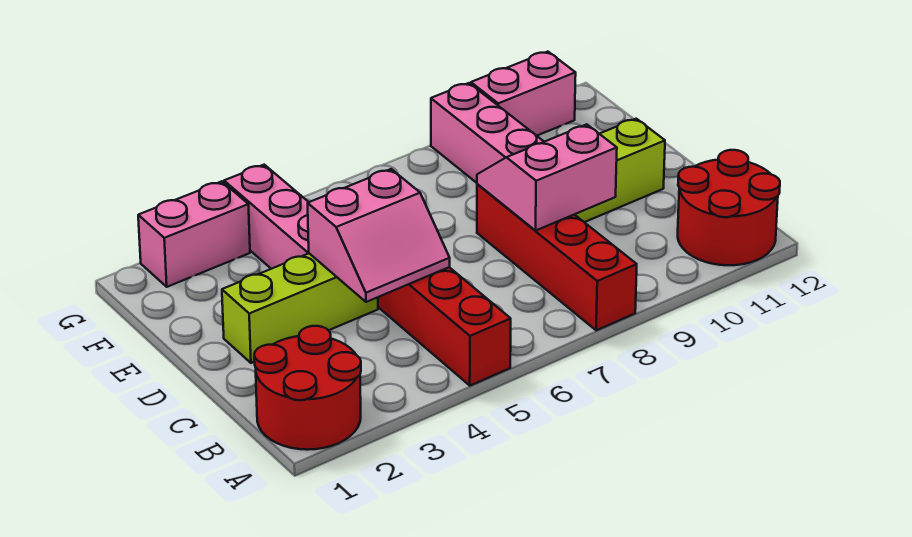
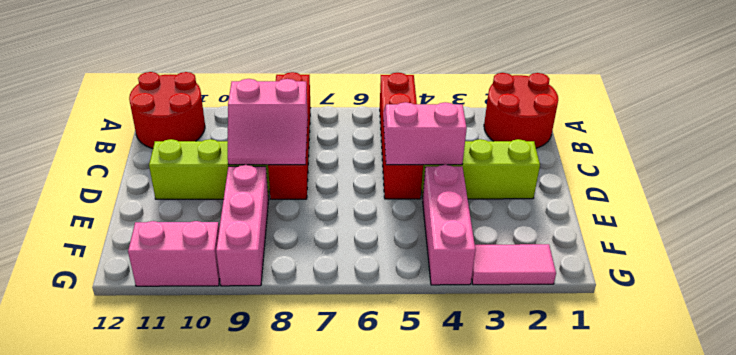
pink brick G2:G3 level 1 -> pink tile G2:G3 level 1

